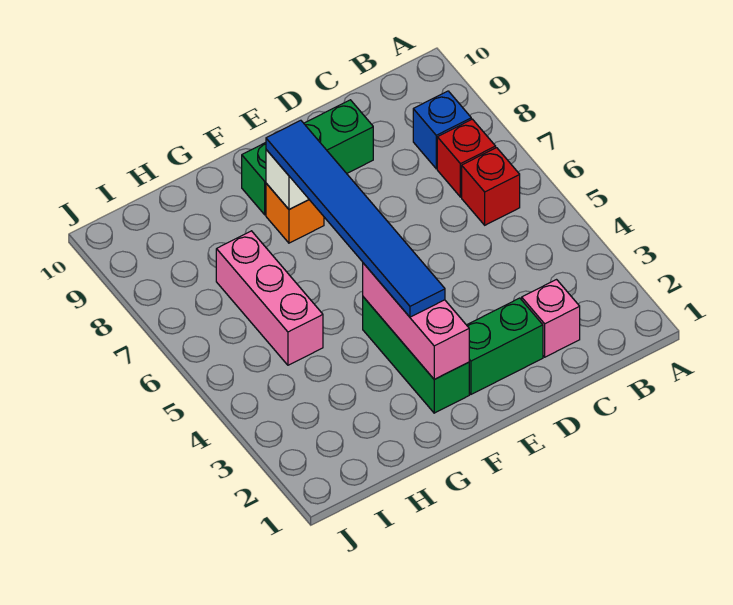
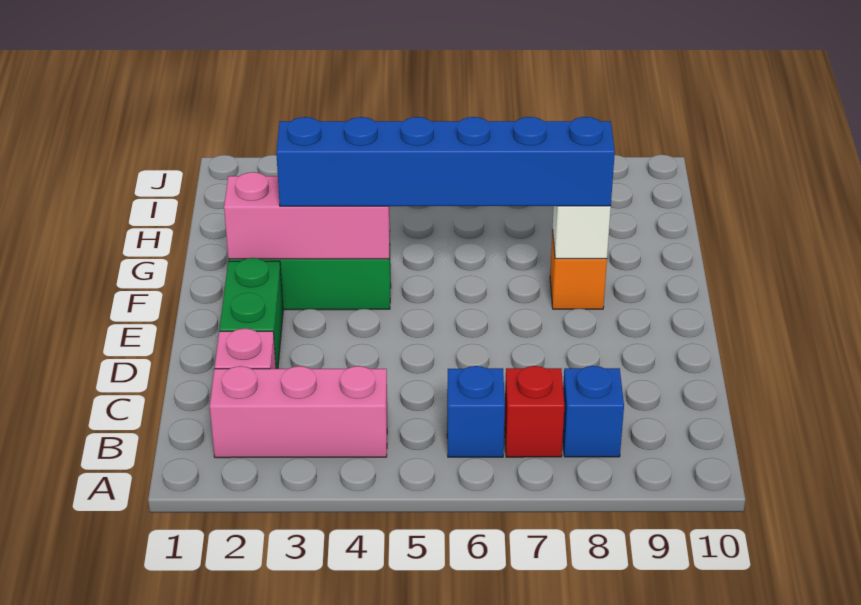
red brick B6 level 1 -> blue brick B6 level 1
green brick D9:F9 level 1 -> none
blue tile F3:F8 level 3 -> blue brick F3:F8 level 3
pink brick H5:H7 level 1 -> pink brick B2:B4 level 1

